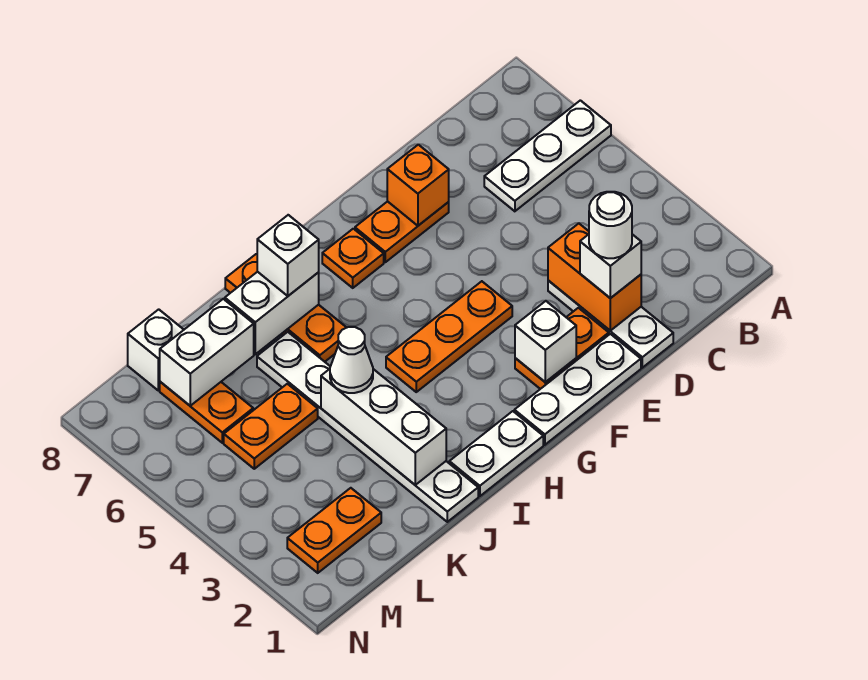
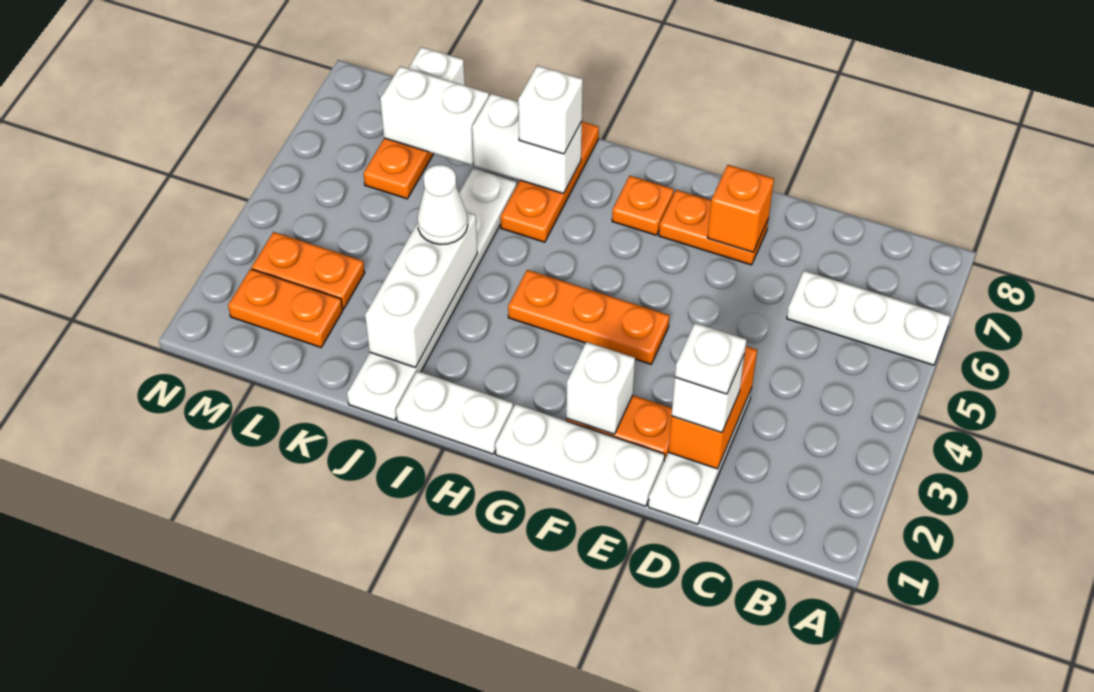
white round brick D2 level 4 -> white plate D2 level 4
orange plate K5:L5 level 1 -> orange plate L3:M3 level 1

